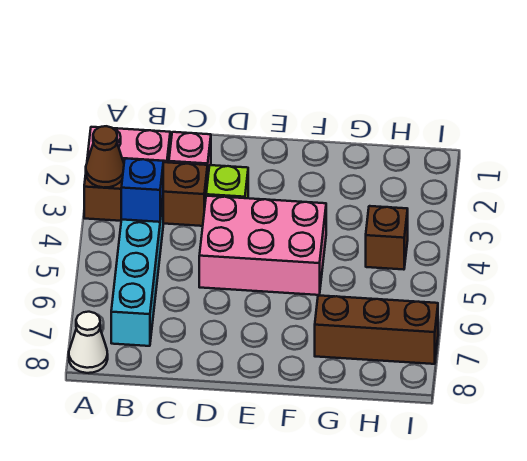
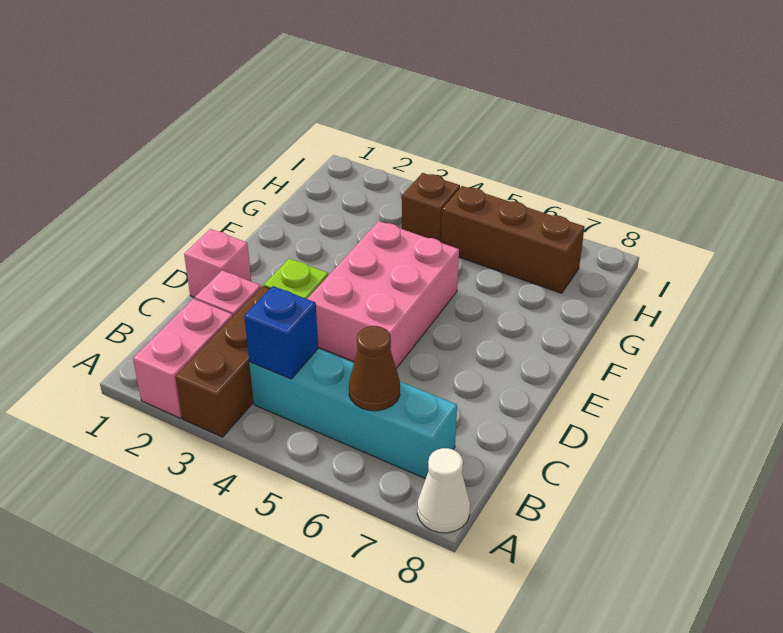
brown cone A3 level 2 -> brown cone B6 level 2
none -> pink brick D1 level 1
brown brick G7:I7 level 1 -> brown brick H5:H7 level 1

